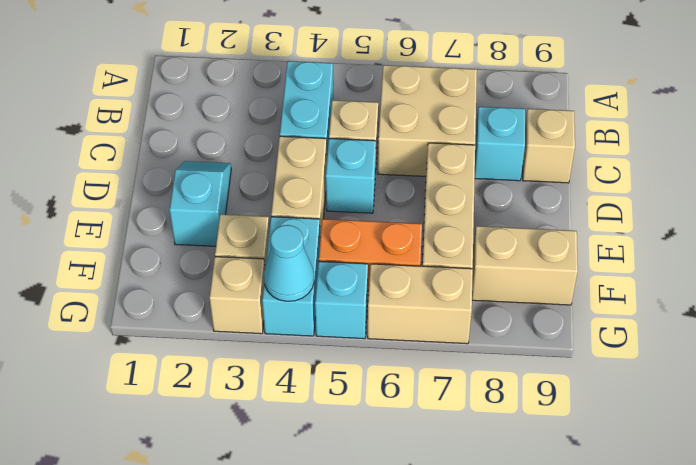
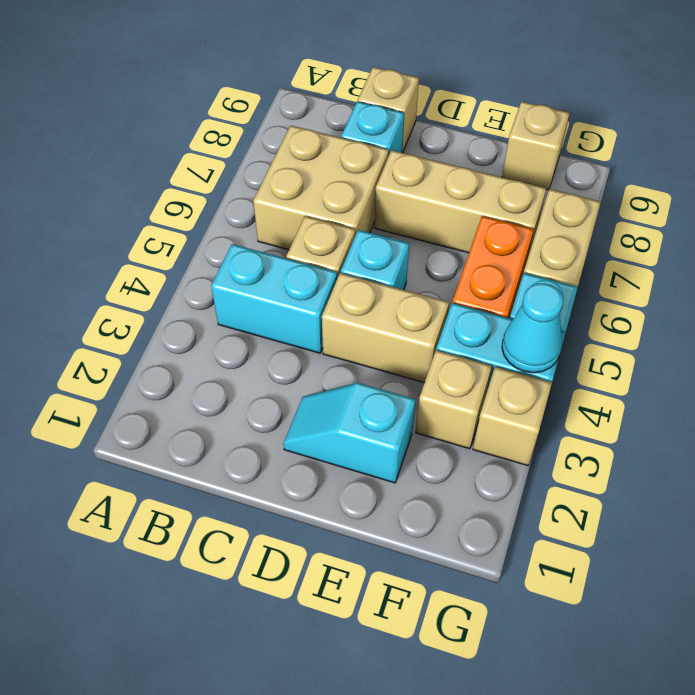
tan brick F8:F9 level 1 -> tan brick F9 level 1

